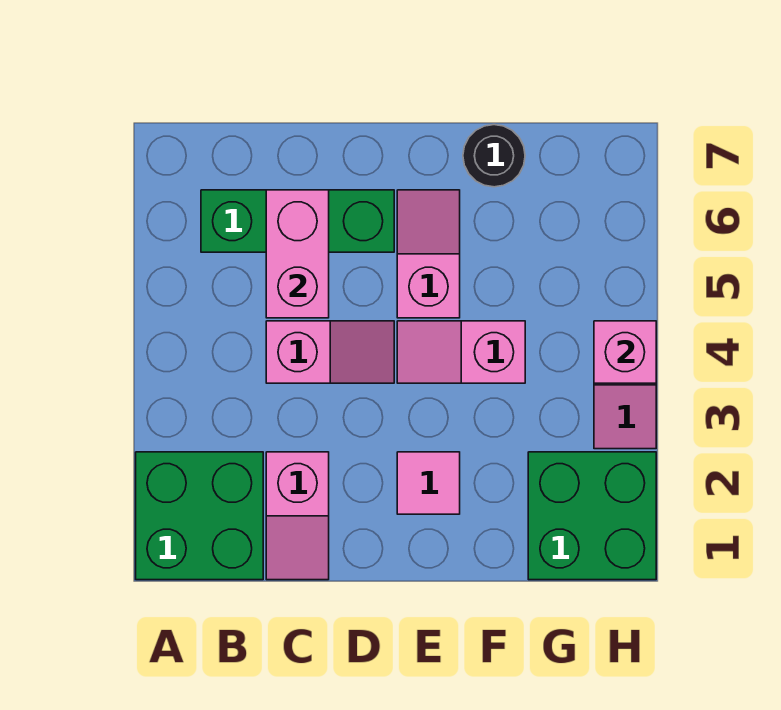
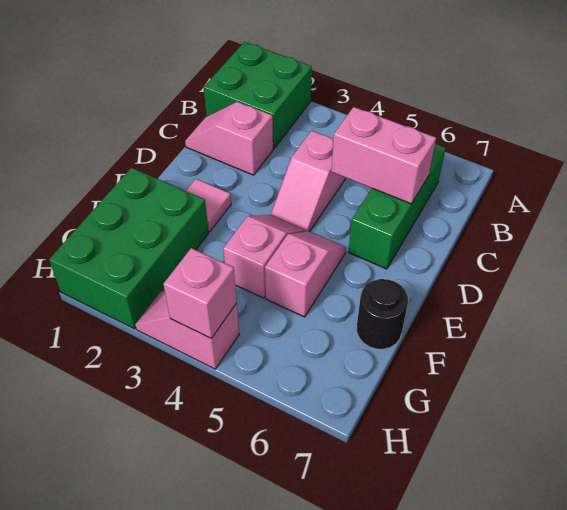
pink slope E5:E6 level 1 top 5 -> pink slope E5:F5 level 1 top F
green brick G1:H2 level 1 -> green brick F1:H2 level 1

